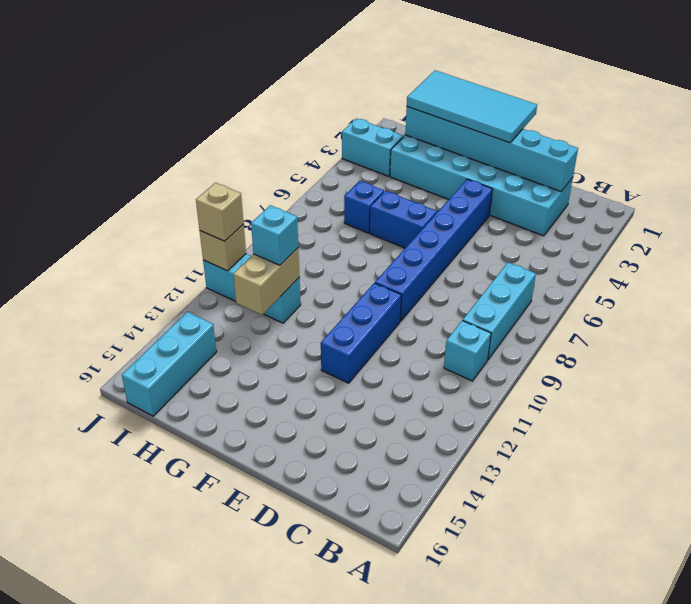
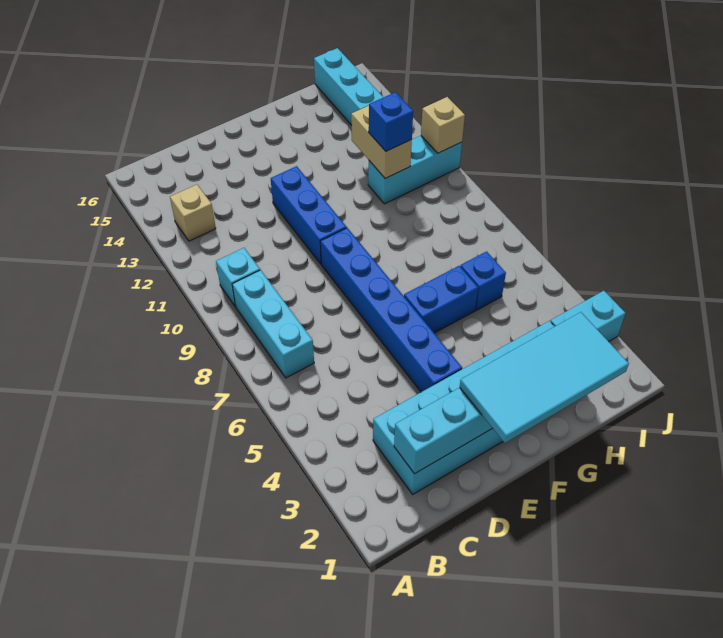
cyan brick H11 level 3 -> blue brick H11 level 3
tan brick J11 level 3 -> tan brick B13 level 1

